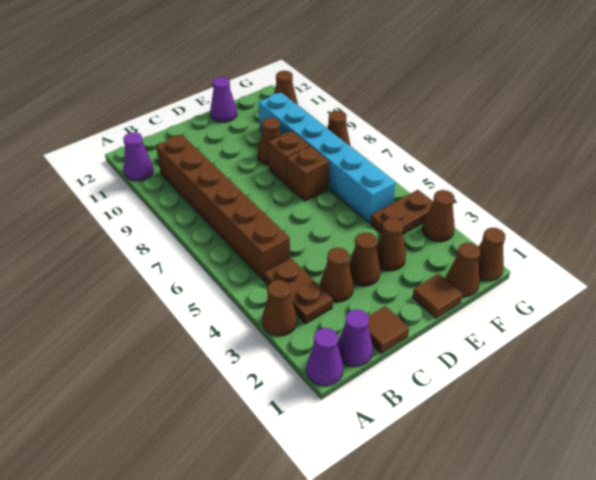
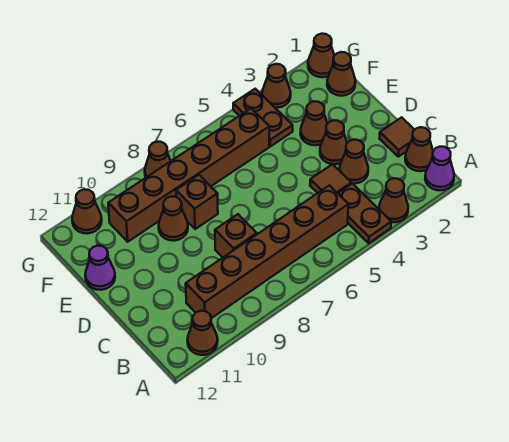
purple cone A11 level 1 -> brown cone A11 level 1
purple cone B1 level 1 -> brown cone B1 level 1
brown plate B3:B4 level 1 -> brown plate A4:B4 level 1
brown tile E1 level 1 -> brown tile C4 level 1
brown brick E7 level 1 -> brown brick C8 level 1
cyan brick F5:F10 level 1 -> brown brick F5:F10 level 1

